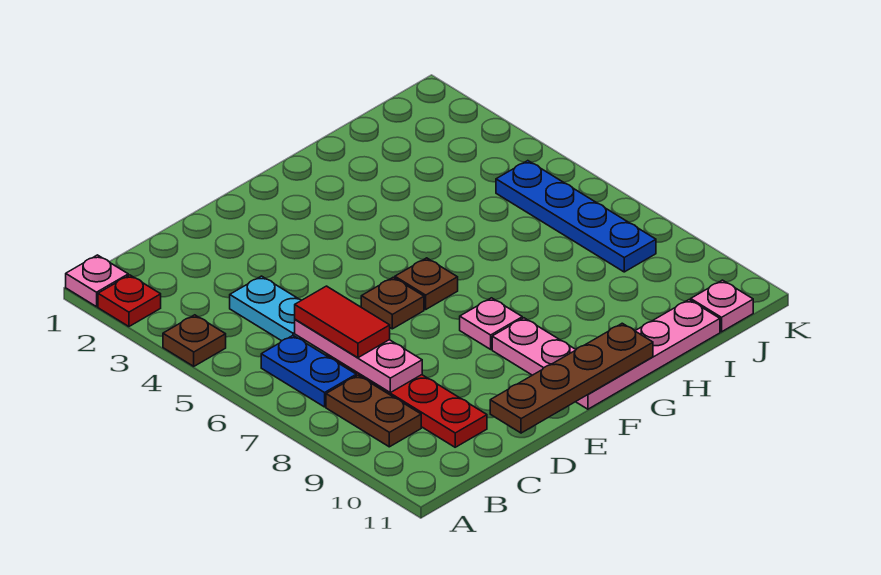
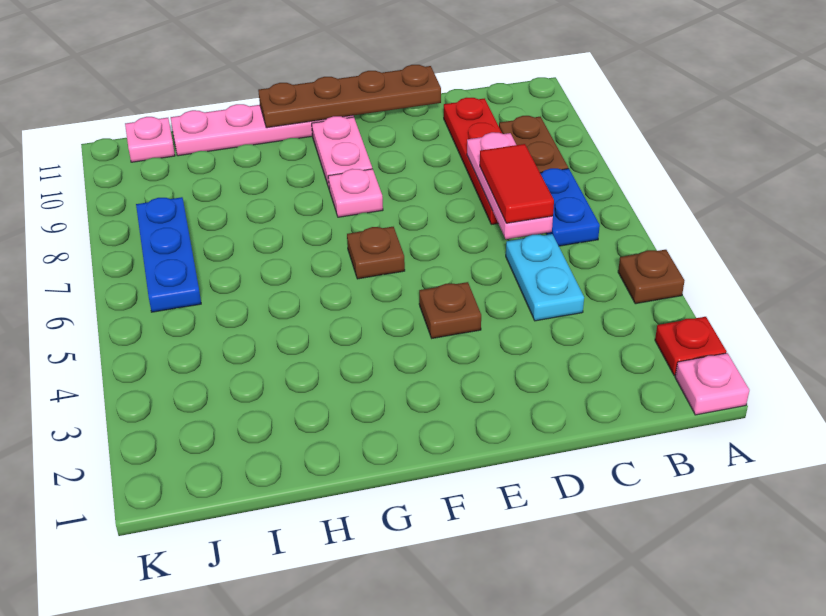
brown plate E6 level 1 -> brown plate E4 level 1
blue plate J5:J8 level 1 -> blue plate J6:J8 level 1

